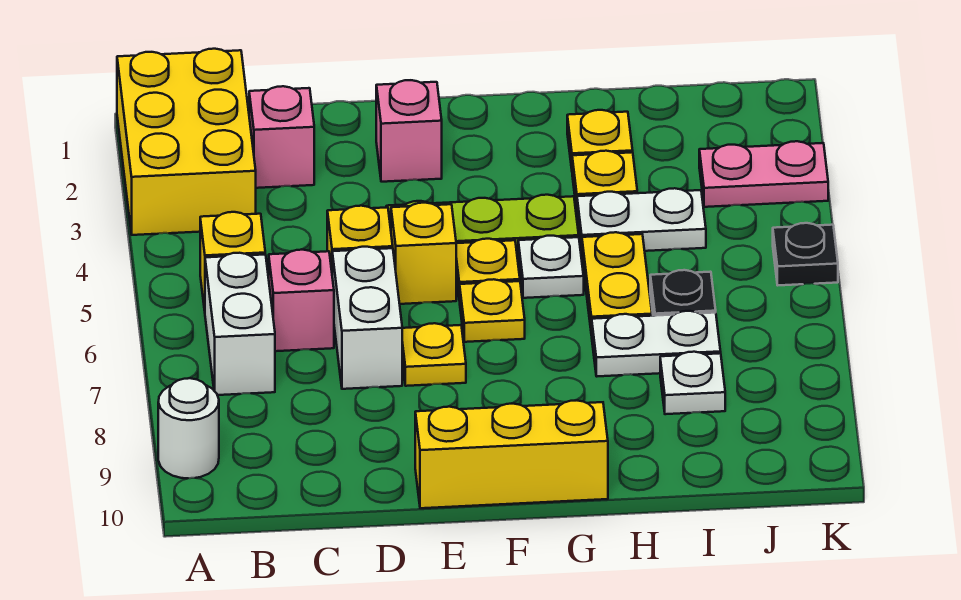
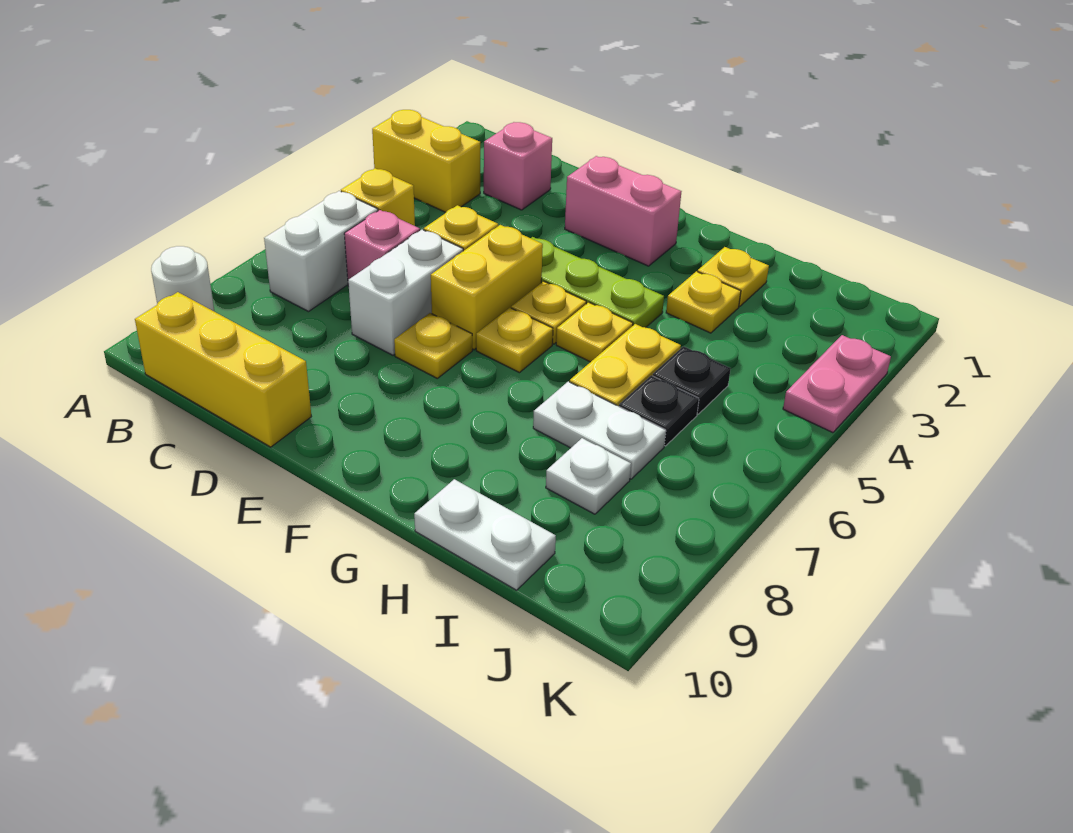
yellow brick A1:B3 level 1 -> yellow brick A3:B3 level 1
pink brick E2 level 1 -> pink brick E2:F2 level 1
yellow brick E5 level 1 -> yellow brick E5:E6 level 1
yellow brick E10:G10 level 1 -> yellow brick B10:D10 level 1
white plate G5 level 1 -> yellow plate G5 level 1
white plate H4:I4 level 1 -> white plate H10:I10 level 1
pink plate J3:K3 level 1 -> pink plate K3:K4 level 1
black plate K5 level 1 -> black plate I5 level 1

